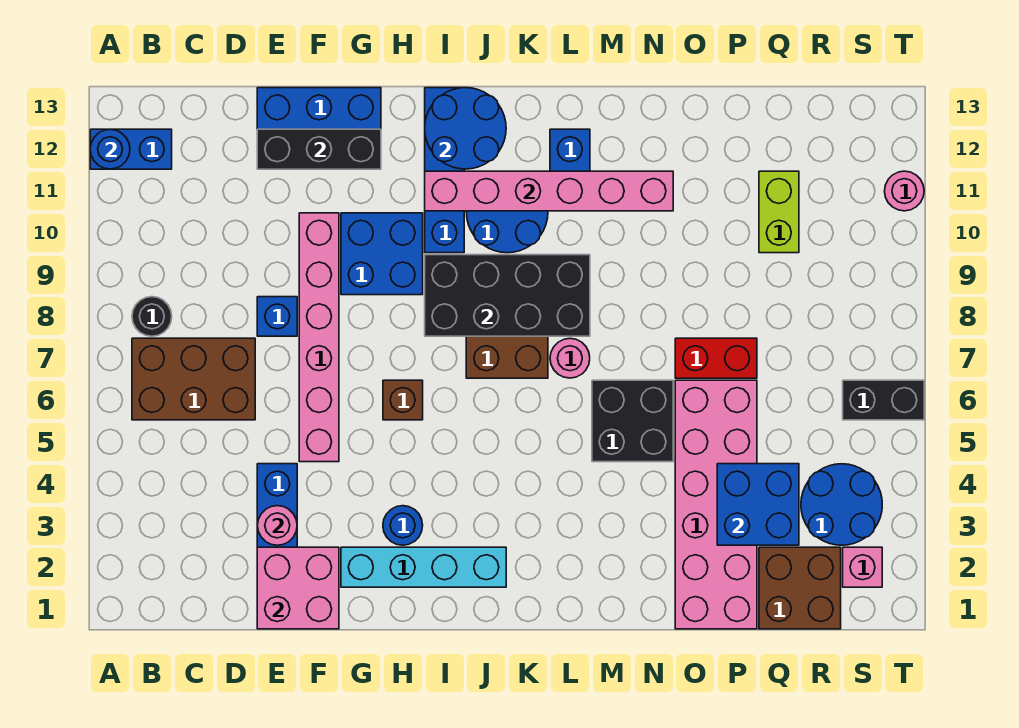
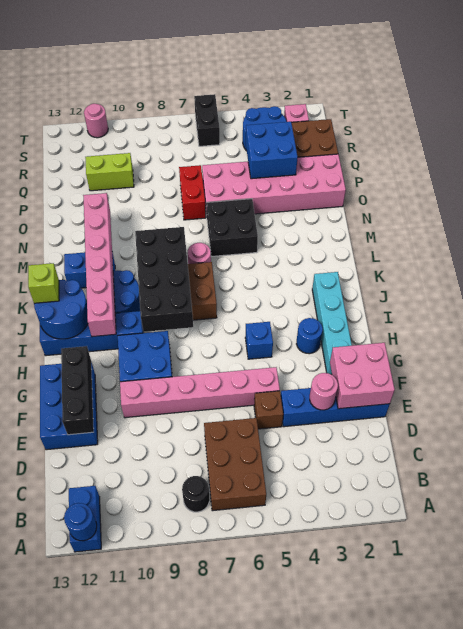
blue brick E8 level 1 -> blue brick H5 level 1
brown brick H6 level 1 -> brown brick E5 level 1
none -> lime brick J13 level 3

